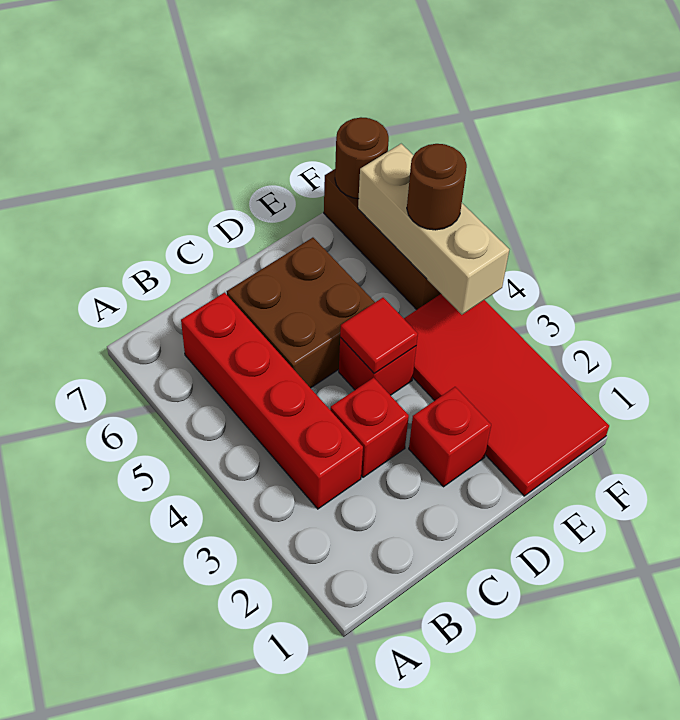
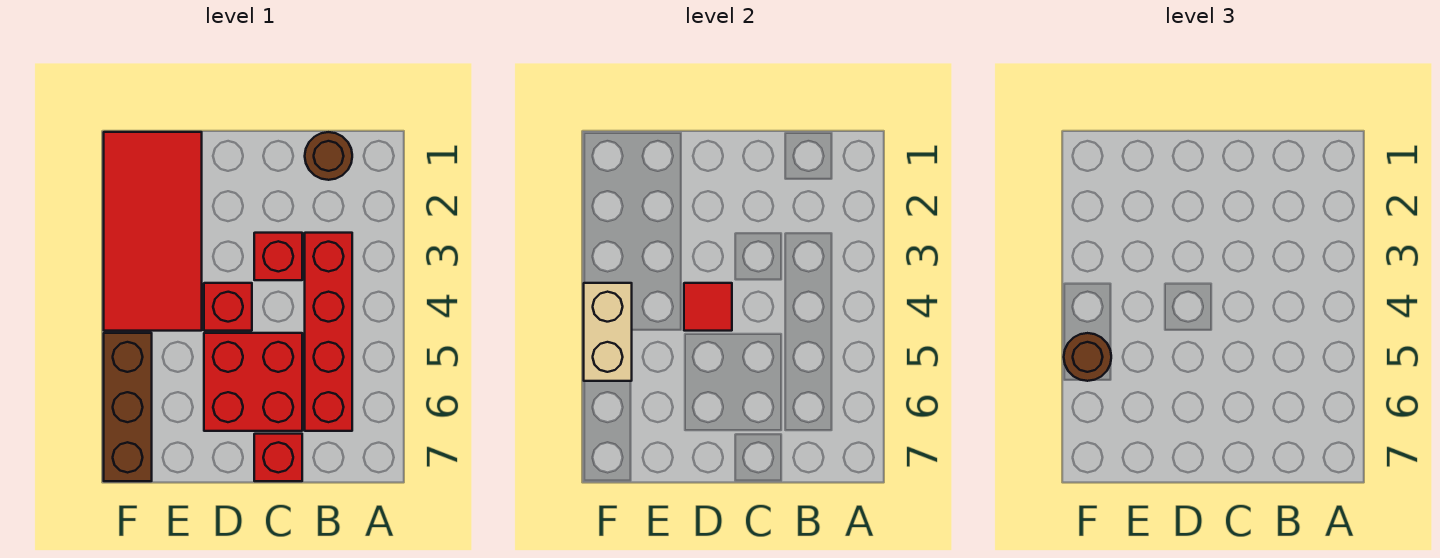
brown brick C5:D6 level 1 -> red brick C5:D6 level 1
red brick D2 level 1 -> red brick C7 level 1
tan brick F4:F6 level 2 -> tan brick F4:F5 level 2
brown round brick F7 level 2 -> brown round brick B1 level 1

